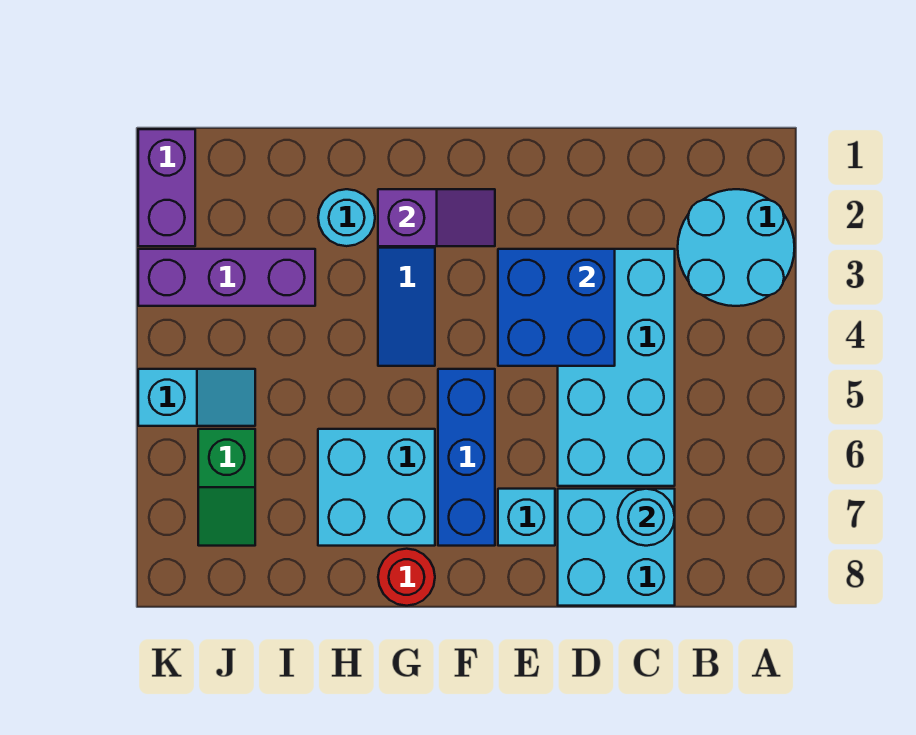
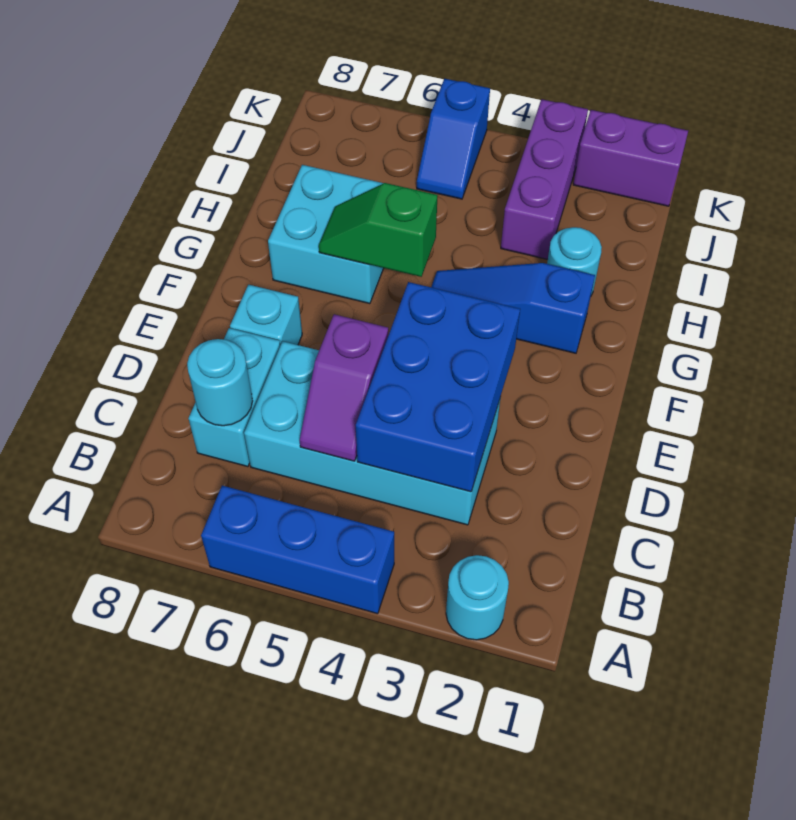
cyan round brick A2:B3 level 1 -> cyan round brick A2 level 1
cyan brick C7:D8 level 1 -> cyan brick C7:D7 level 1
blue brick D3:E4 level 2 -> blue brick C3:E4 level 2
purple slope F2:G2 level 2 top G -> purple slope C5:D5 level 2 top D
blue brick F5:F7 level 1 -> blue brick A4:A6 level 1
red round brick G8 level 1 -> none
cyan slope J5:K5 level 1 top K -> blue slope J5:K5 level 1 top K
green slope J6:J7 level 1 top 6 -> green slope G5:G6 level 2 top 5

